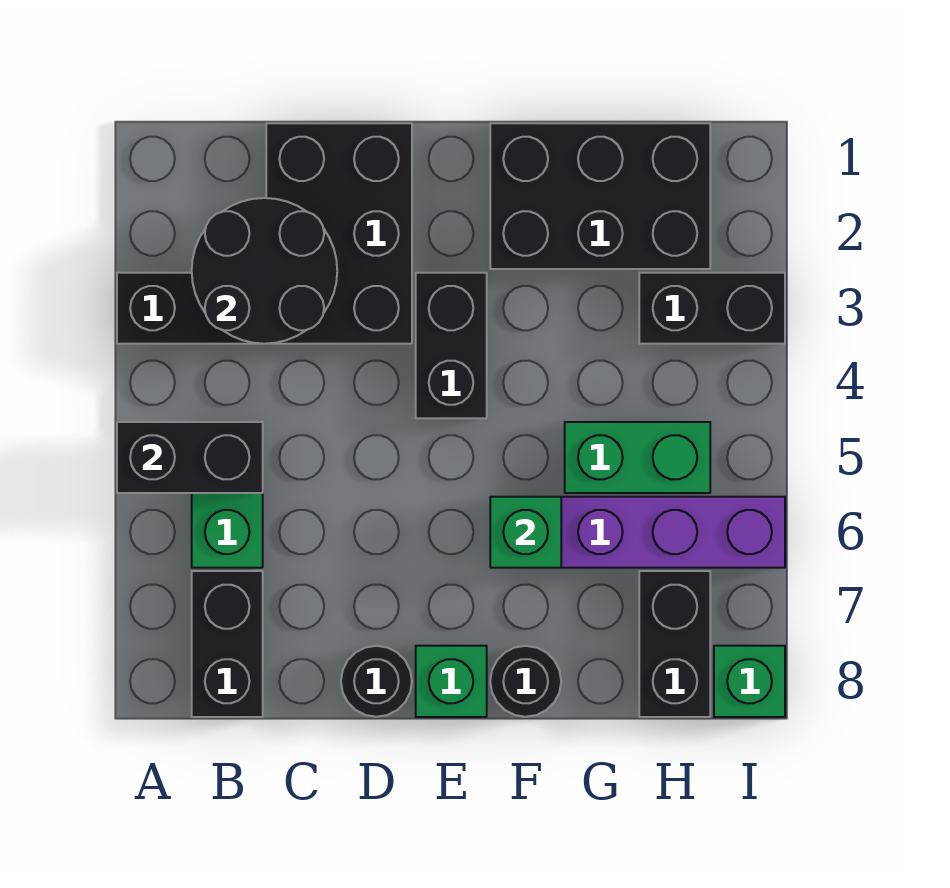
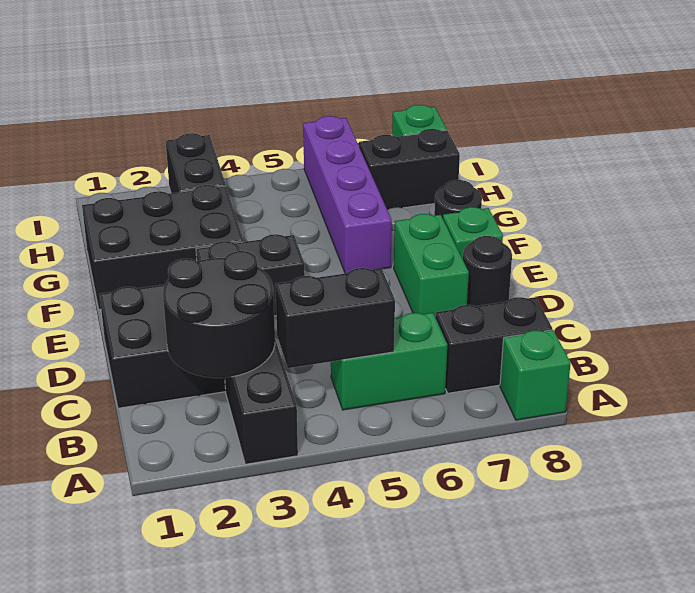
black brick A5:B5 level 2 -> black brick B4:B5 level 2
black brick F1:H2 level 1 -> black brick F1:G3 level 1
green brick F6 level 2 -> green brick A8 level 1
green brick G5:H5 level 1 -> green brick D7:E7 level 1

